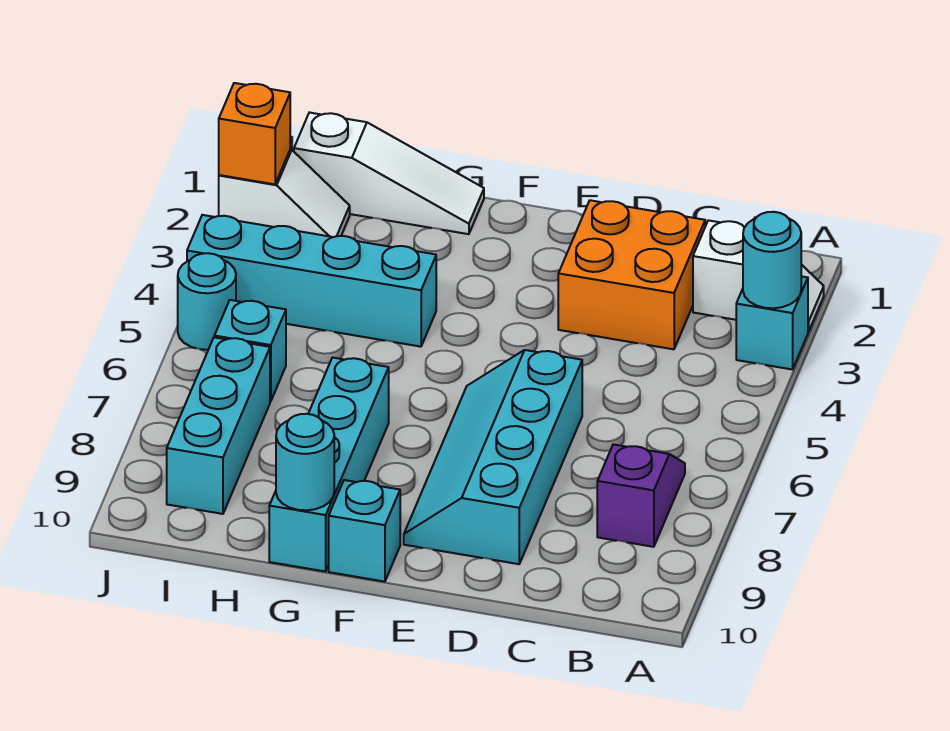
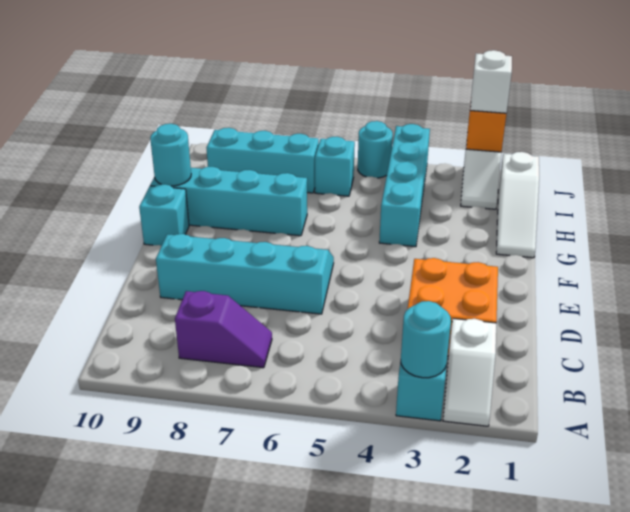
none -> white brick J2 level 3

